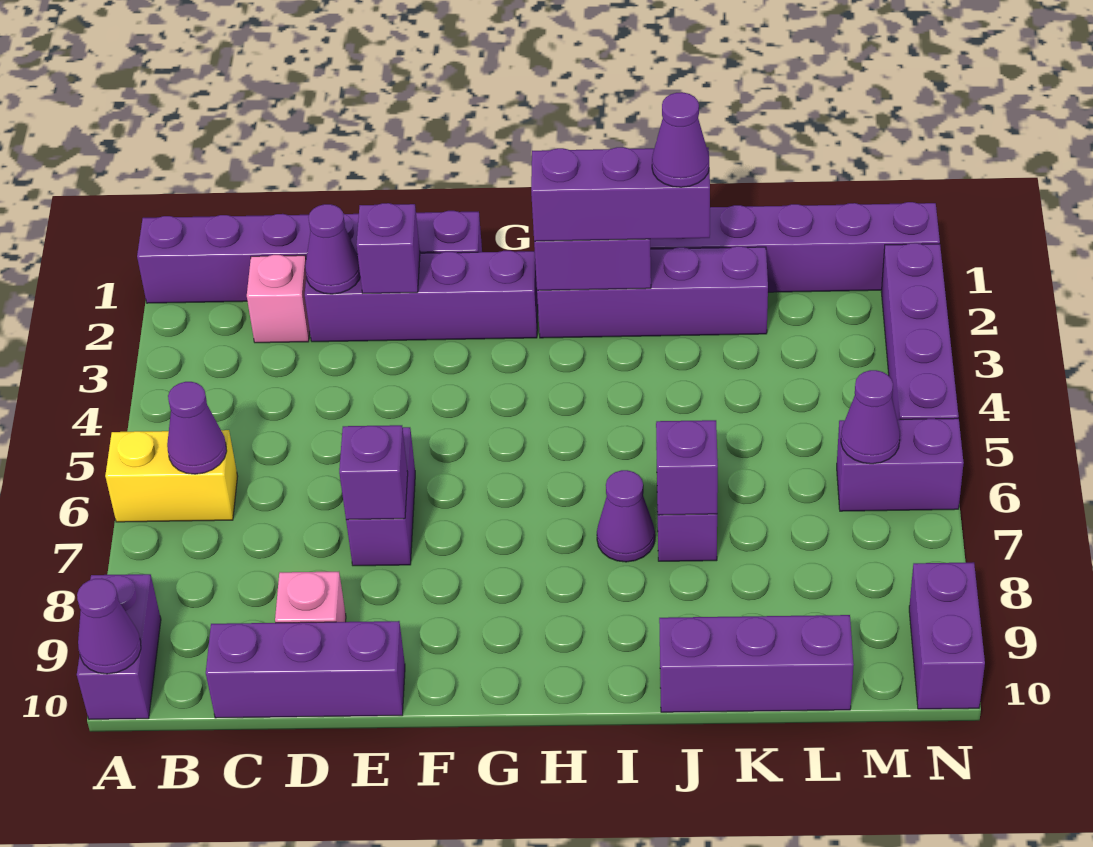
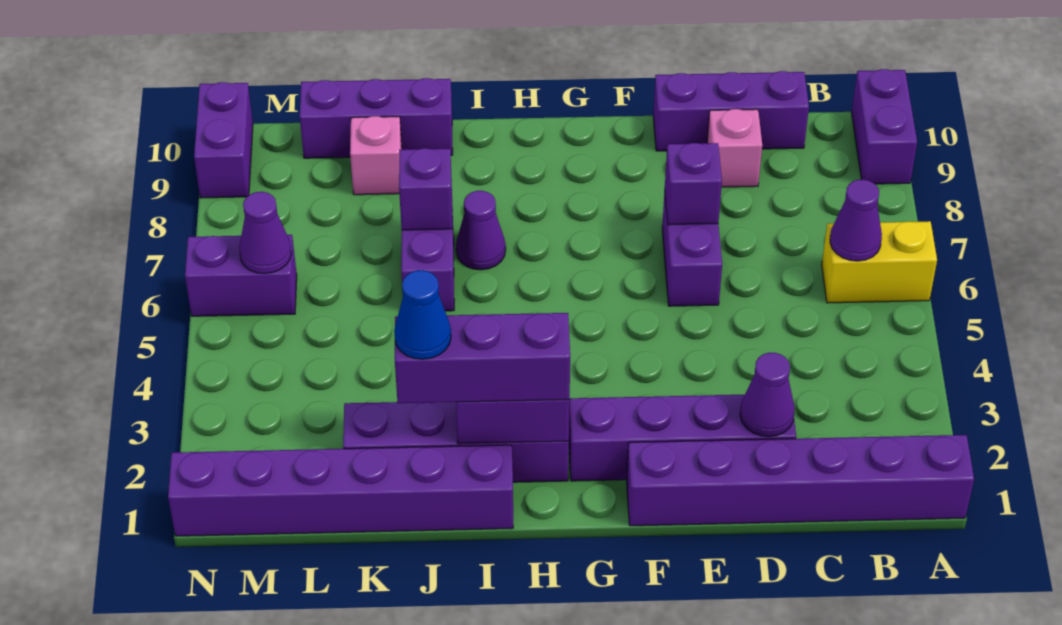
purple cone A10 level 2 -> none
pink brick C2 level 1 -> pink brick K9 level 1
purple brick E2 level 2 -> none
purple cone J2 level 4 -> blue cone J2 level 4
purple brick N2:N5 level 1 -> none

